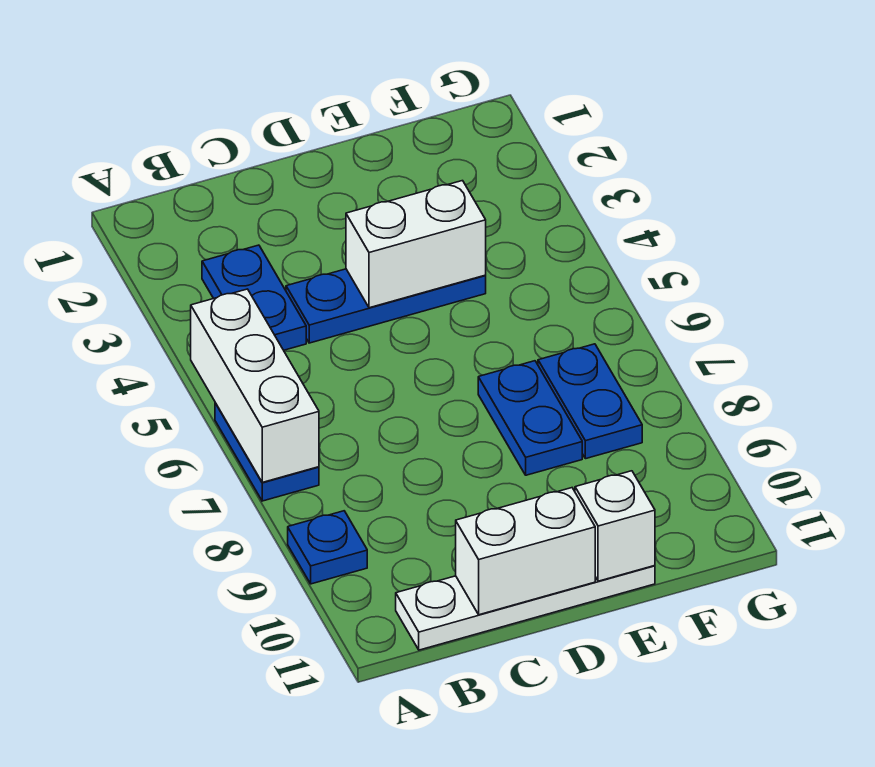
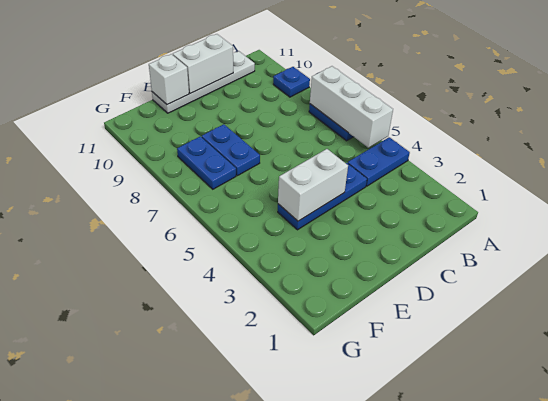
blue plate B3:B4 level 1 -> blue plate A4:B4 level 1

